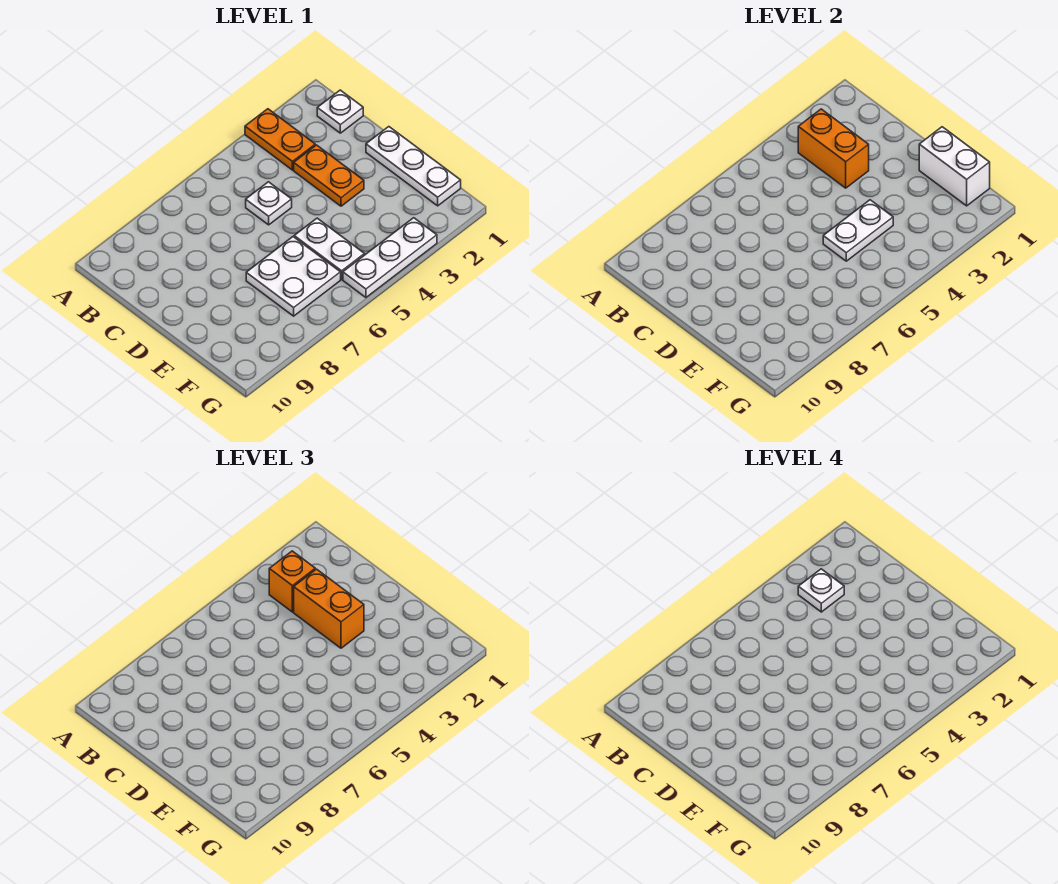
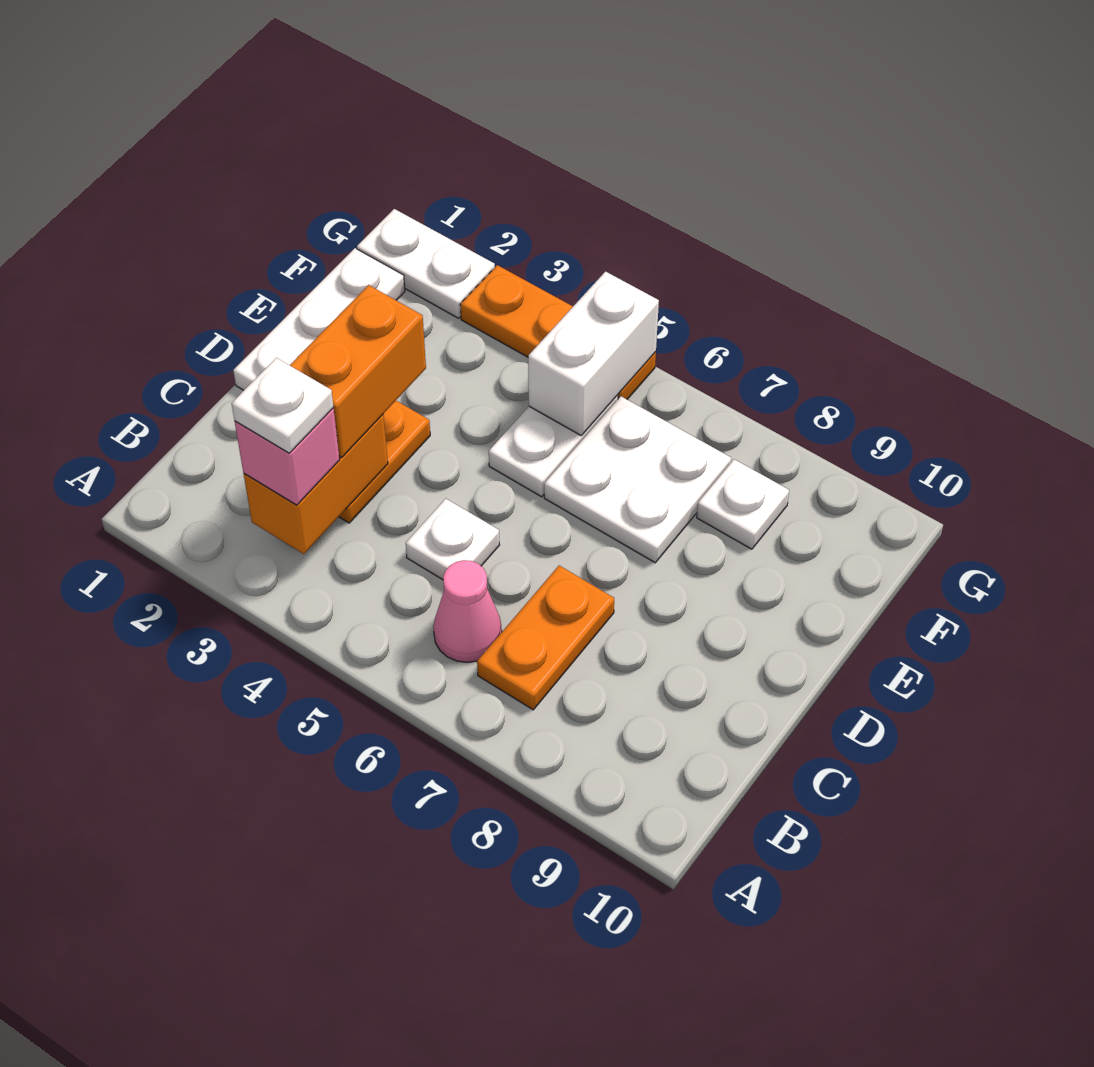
orange plate A3:B3 level 1 -> orange plate B7:C7 level 1
white plate B1 level 1 -> white plate F8 level 1
orange brick B3 level 3 -> pink brick B3 level 3
none -> pink cone B6 level 1
white brick E1:F1 level 2 -> white brick F5:G5 level 2
white plate E4:E5 level 2 -> white plate G1:G2 level 1
white plate G3:G5 level 1 -> orange plate G3:G5 level 1

